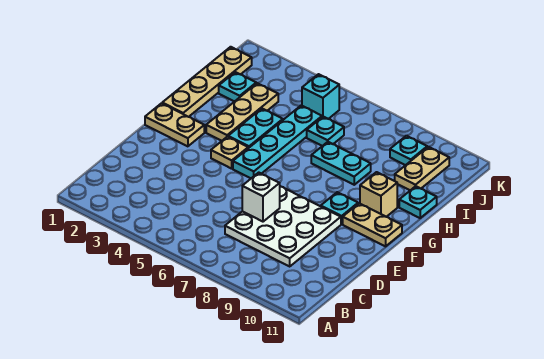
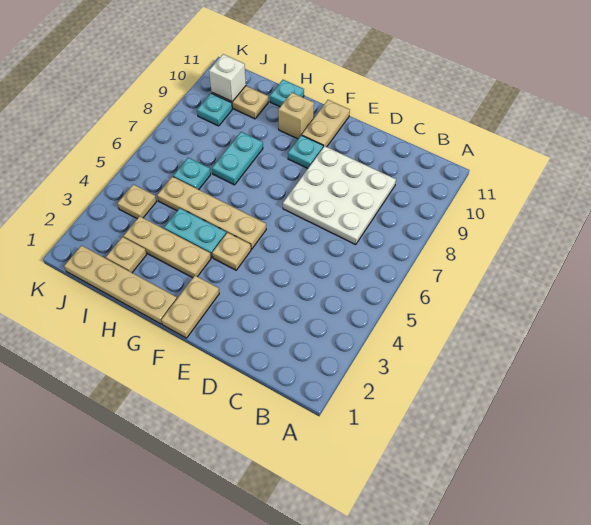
white brick D7 level 2 -> white brick J10 level 2
cyan plate F5:I5 level 1 -> tan plate F5:I5 level 1
cyan plate I2 level 1 -> tan plate I2 level 1
none -> tan plate J4 level 1
cyan brick J5 level 1 -> none

